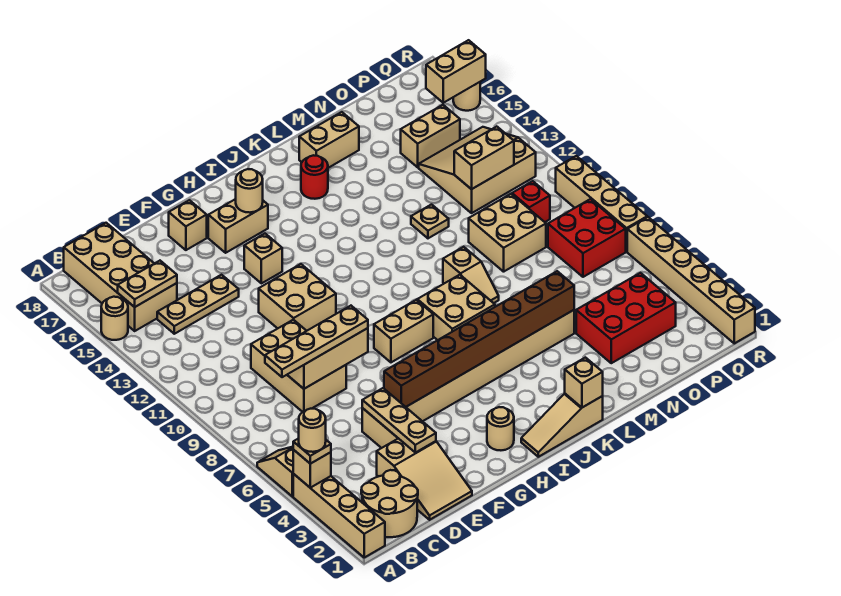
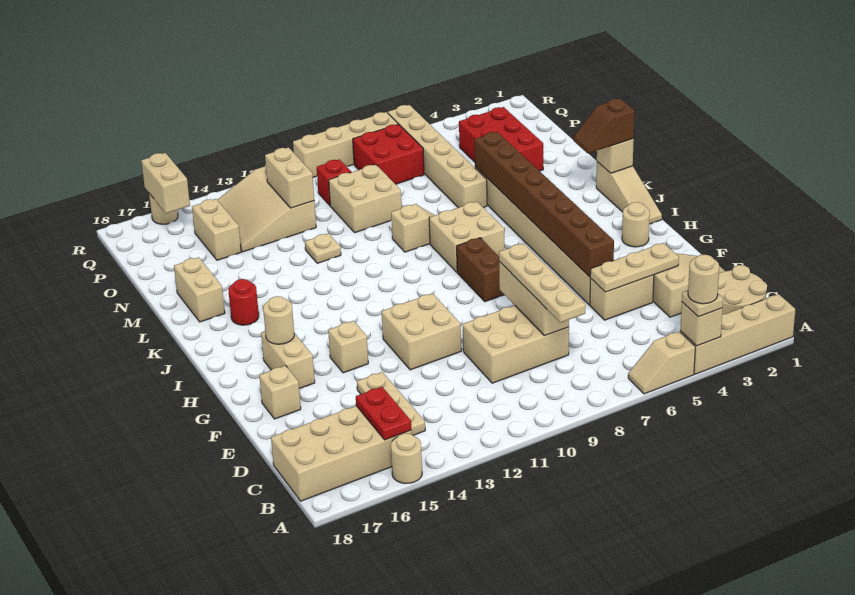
tan plate B15:C15 level 2 -> red plate B15:C15 level 2
tan brick H8:I8 level 1 -> brown brick H8:I8 level 1
none -> brown slope K1:K2 level 3 top 1
tan brick R1:R6 level 1 -> tan brick M6:R6 level 1

